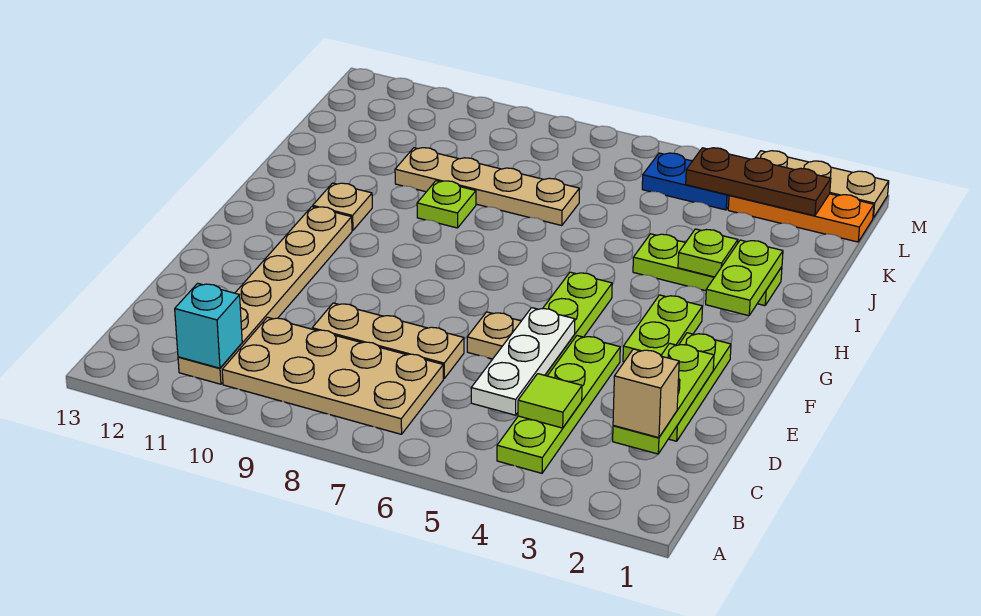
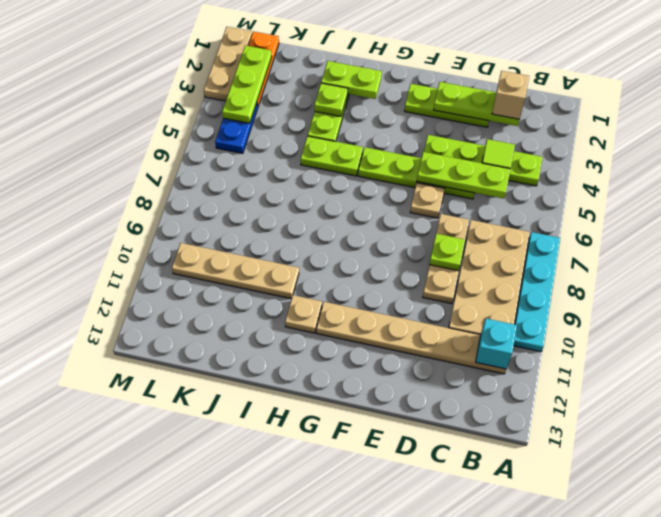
none -> cyan plate A7:A10 level 1
white plate C5:E5 level 2 -> lime plate C5:E5 level 2
lime plate F3:G3 level 1 -> lime plate H5:I5 level 1
lime plate I9 level 1 -> lime plate D8 level 2
tan plate J7:J10 level 1 -> tan plate I10:L10 level 1
brown plate L2:L4 level 2 -> lime plate L2:L4 level 2

